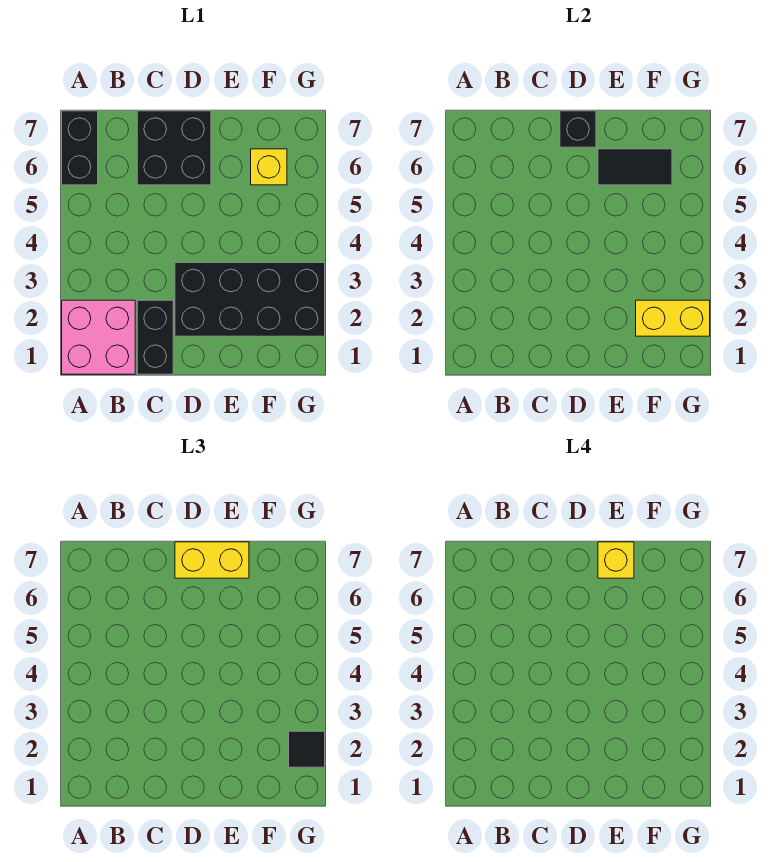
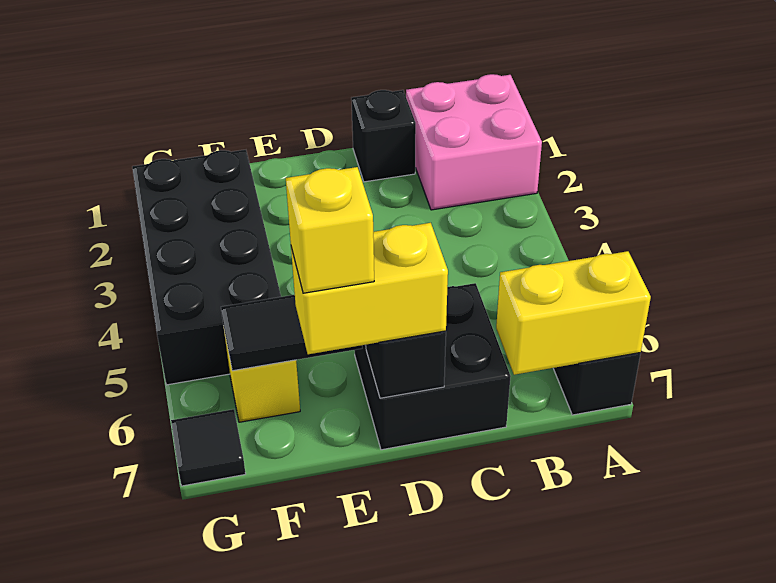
black brick C1:C2 level 1 -> black brick C1 level 1
black brick D2:G3 level 1 -> black brick F2:G5 level 1
yellow brick F2:G2 level 2 -> yellow brick A7:B7 level 2
black tile G2 level 3 -> black tile G7 level 1

